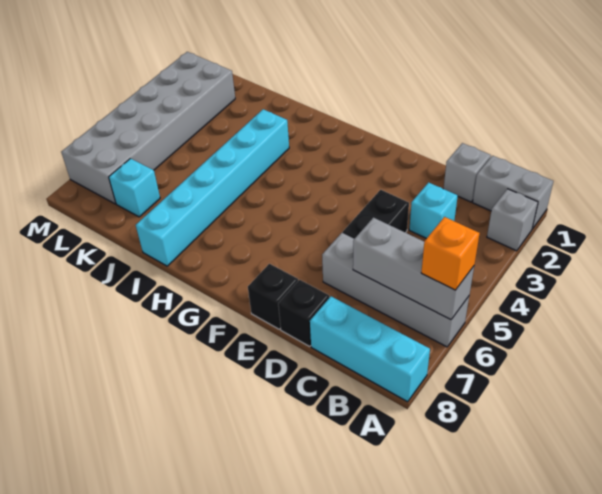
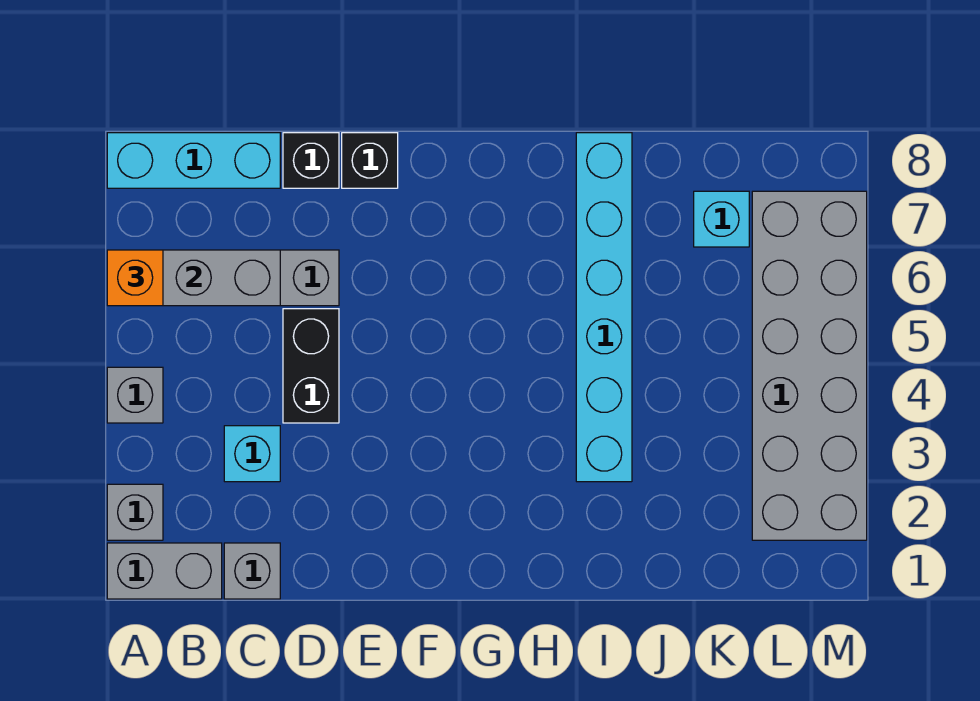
none -> grey brick A4 level 1

